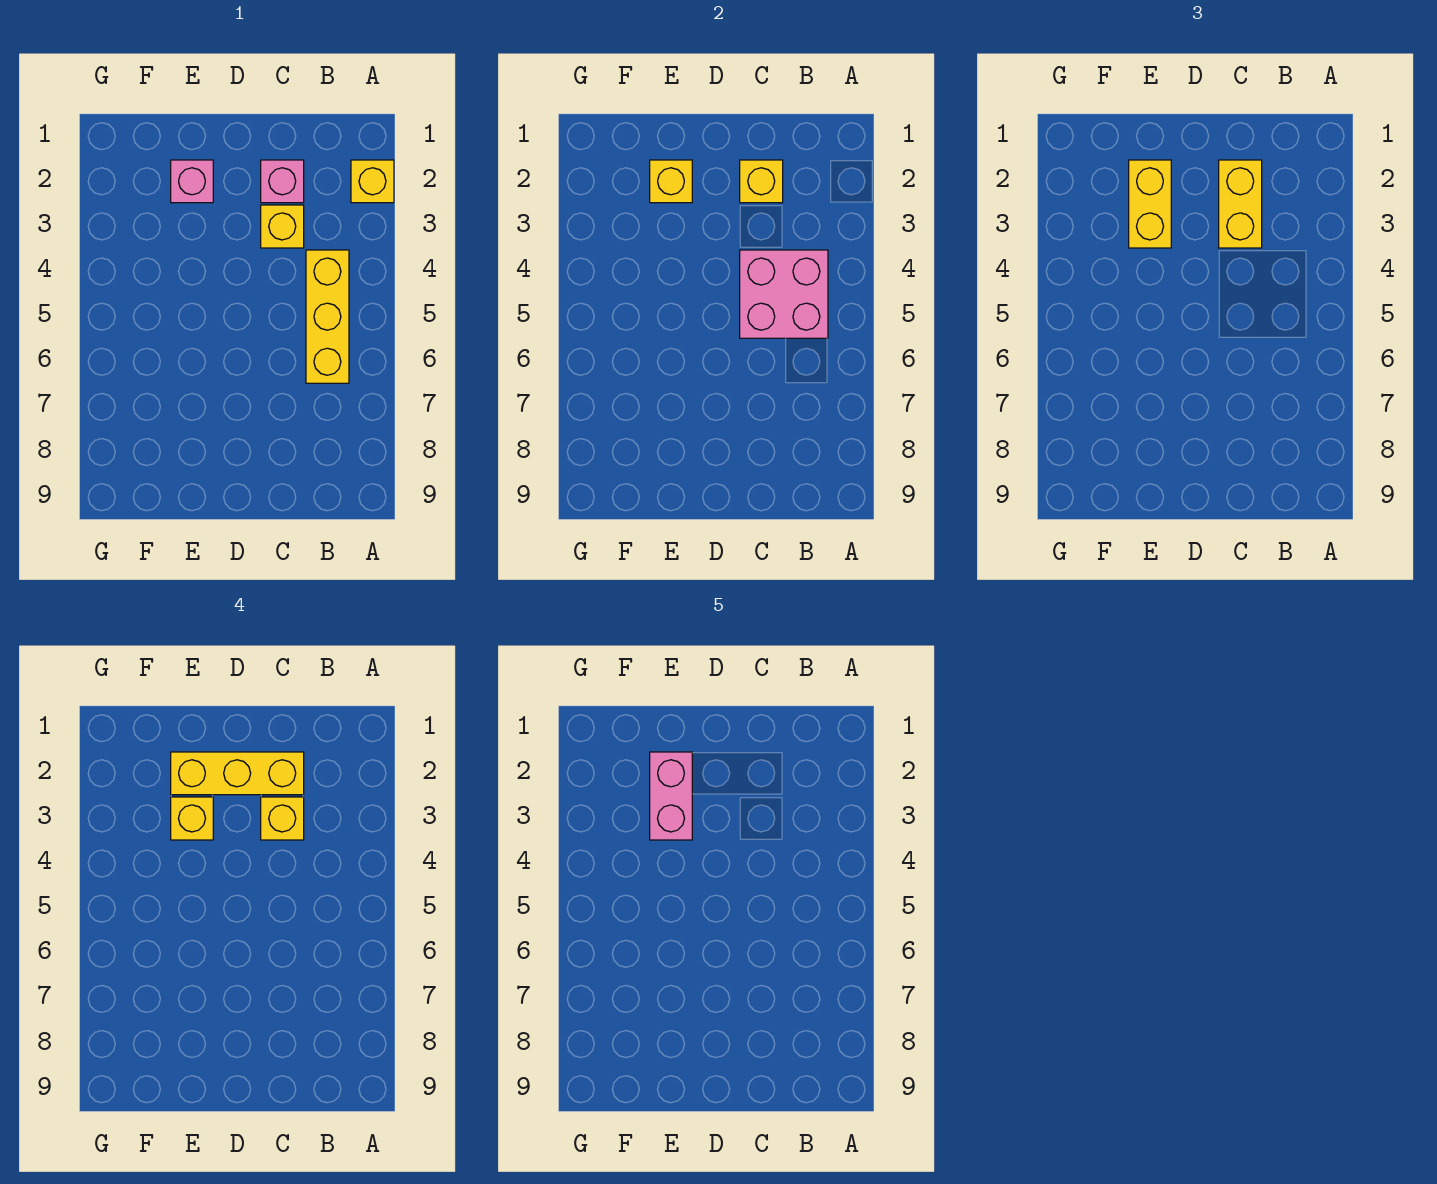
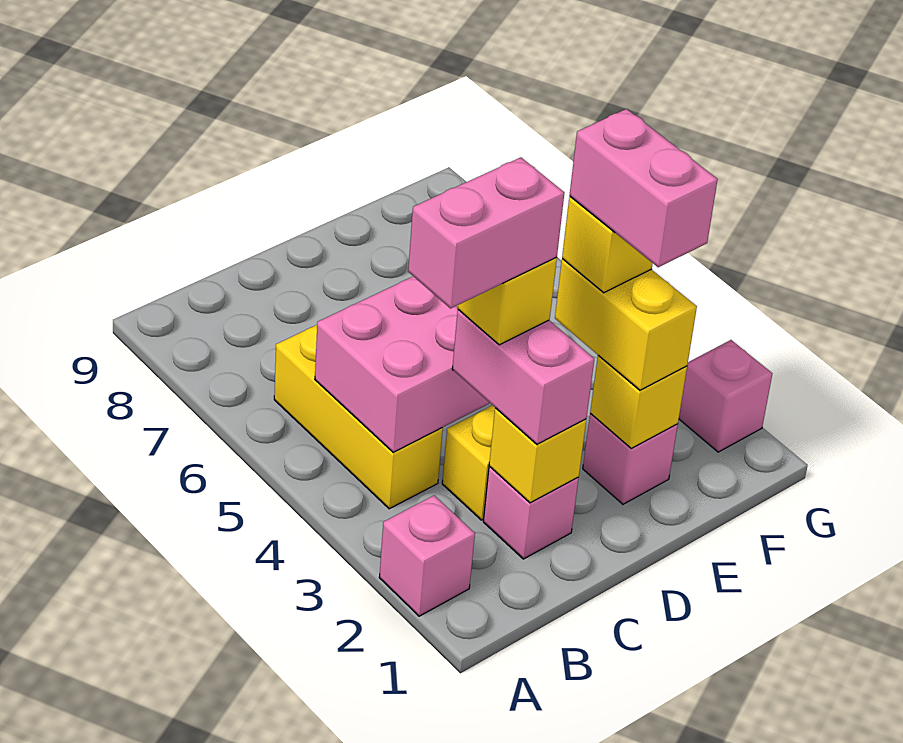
yellow brick A2 level 1 -> pink brick A2 level 1
none -> pink brick B3:C3 level 5
yellow brick C2:C3 level 3 -> pink brick C2:C3 level 3
yellow brick C2:E2 level 4 -> none
none -> pink brick G2 level 1

